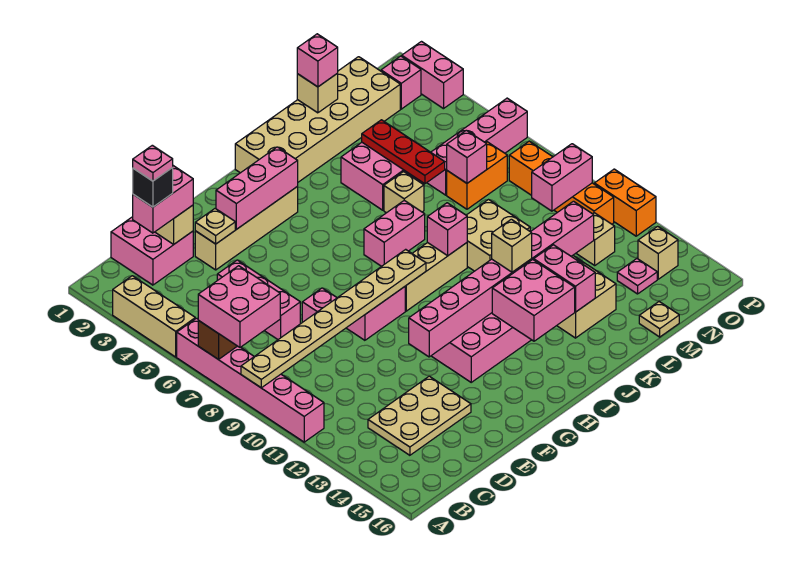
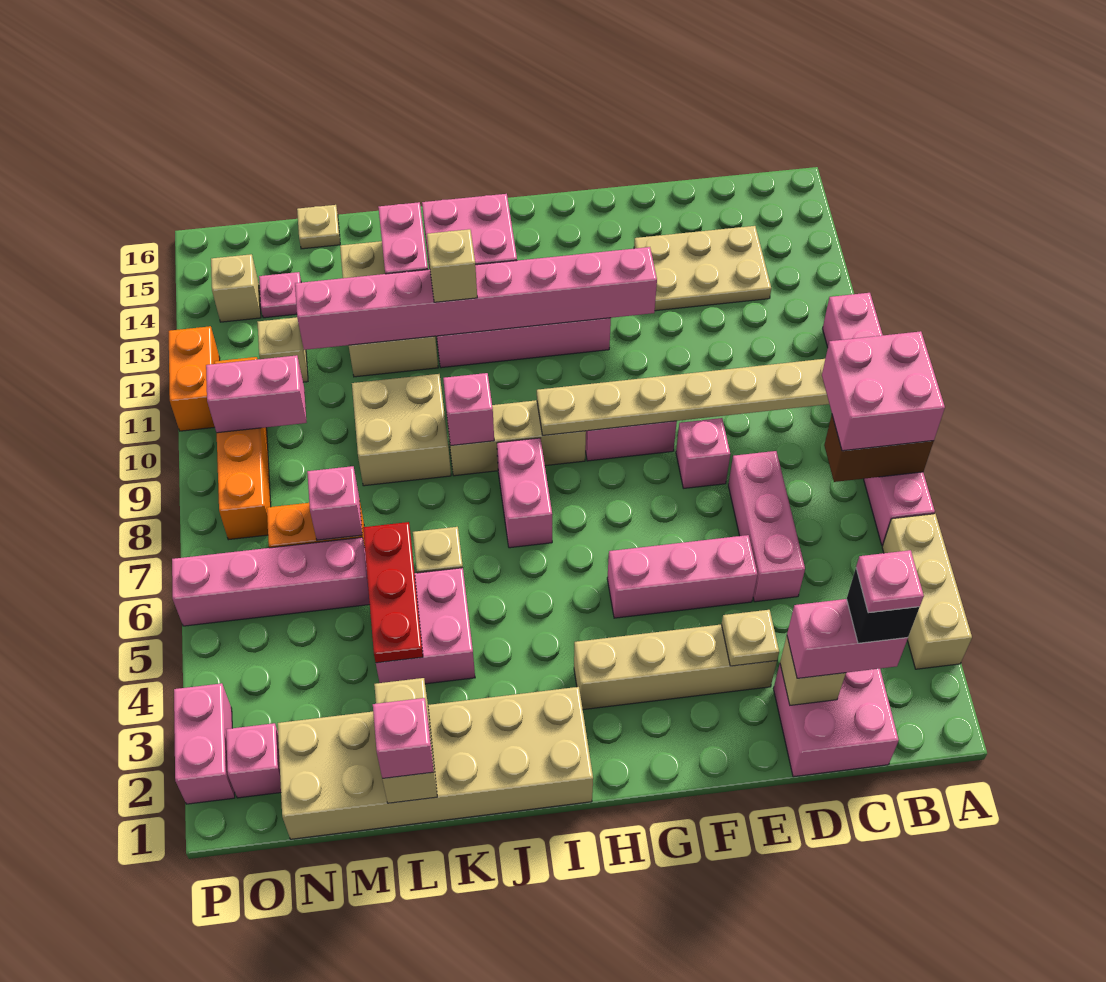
pink brick F3:H3 level 2 -> pink brick E5:G5 level 1
pink brick I7:J7 level 1 -> pink brick I7:I8 level 1
tan brick L1 level 2 -> tan brick L1:L2 level 2

